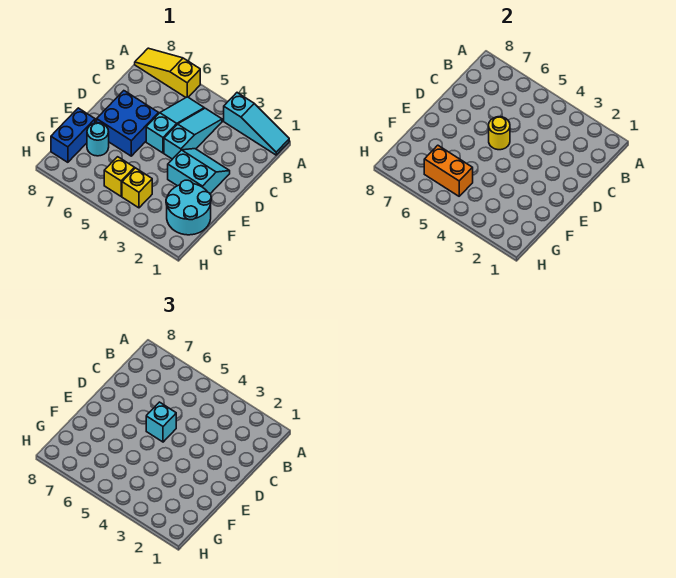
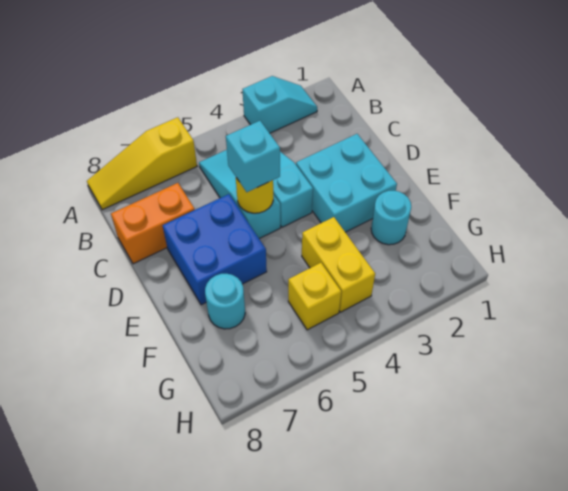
cyan slope A1:A3 level 1 top 3 -> cyan slope A2:A3 level 1 top 3
cyan slope D2:E3 level 1 top E -> cyan brick D2:E3 level 1
cyan round brick F1:G2 level 1 -> cyan round brick F2 level 1
blue brick F8:G8 level 1 -> none
yellow brick G4 level 1 -> yellow brick F4:G4 level 1
orange brick G5:G6 level 2 -> orange brick C7:C8 level 1

